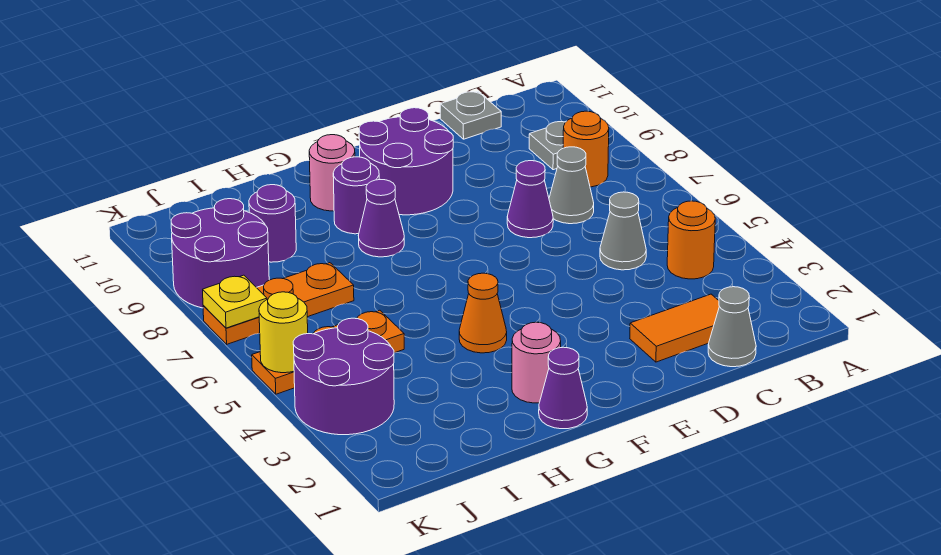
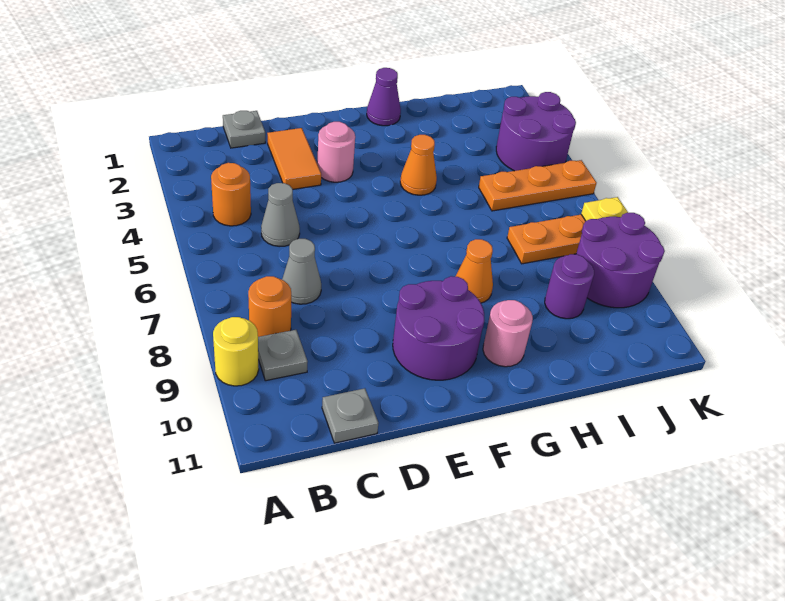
grey cone C1 level 1 -> grey plate C1 level 1
orange tile C2:D2 level 1 -> orange tile D2:D3 level 1
purple cone D7 level 1 -> none
pink round brick G2 level 1 -> pink round brick E3 level 1
purple cone G8 level 1 -> orange cone G8 level 1
purple round brick G9 level 1 -> none
yellow round brick K5 level 2 -> yellow round brick A9 level 1

